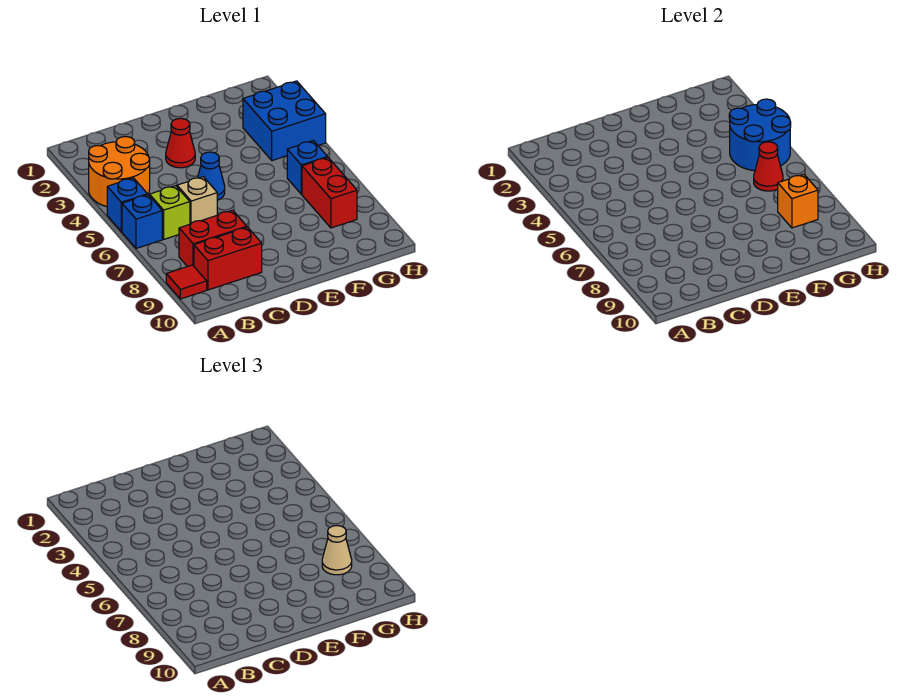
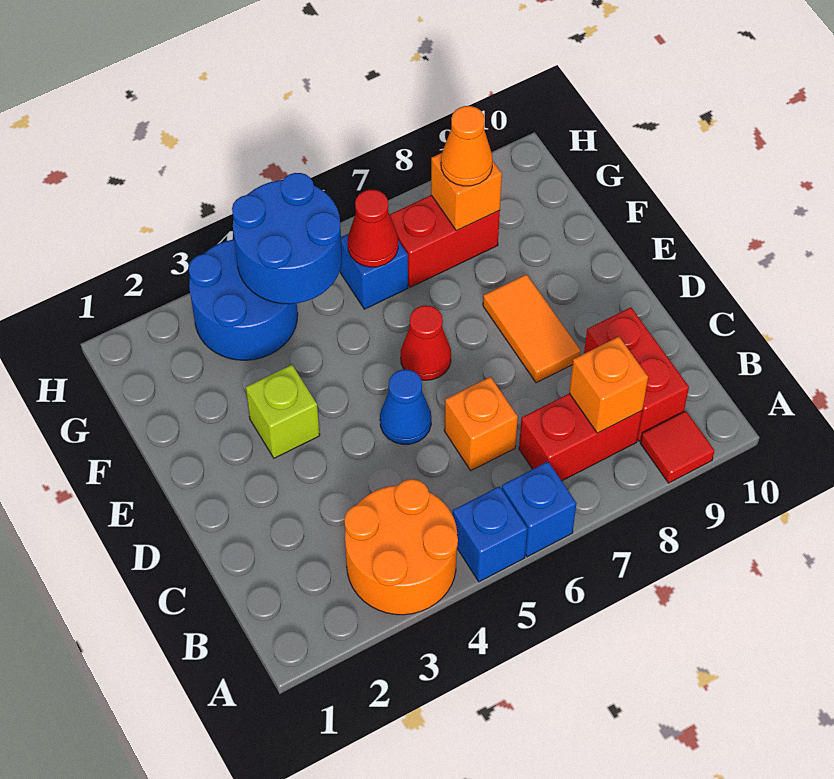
lime brick B6 level 1 -> lime brick E3 level 1
red brick B8:C8 level 1 -> red brick B7:B8 level 1
none -> orange brick B8 level 2
tan brick C6 level 1 -> orange brick C6 level 1
red cone D3 level 1 -> red cone E6 level 1
none -> orange tile D8:E8 level 1
blue brick G3:H4 level 1 -> blue round brick G3:H4 level 1
tan cone G8 level 3 -> orange cone G8 level 3

